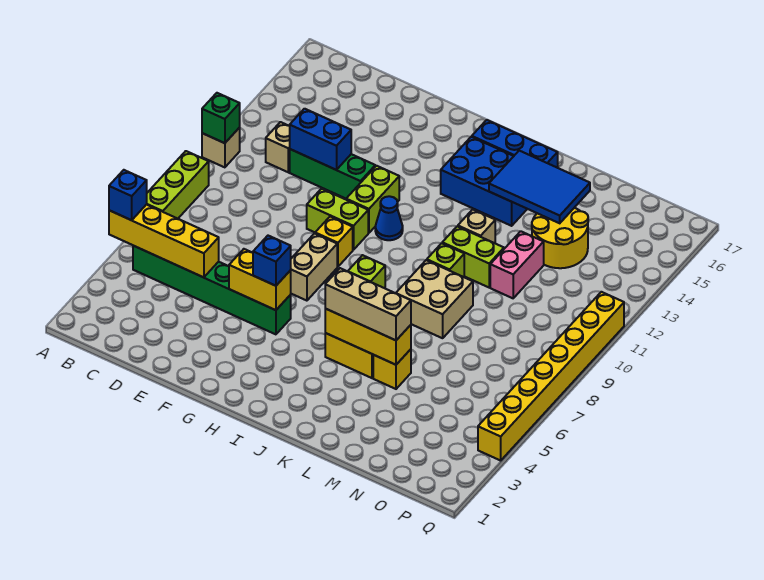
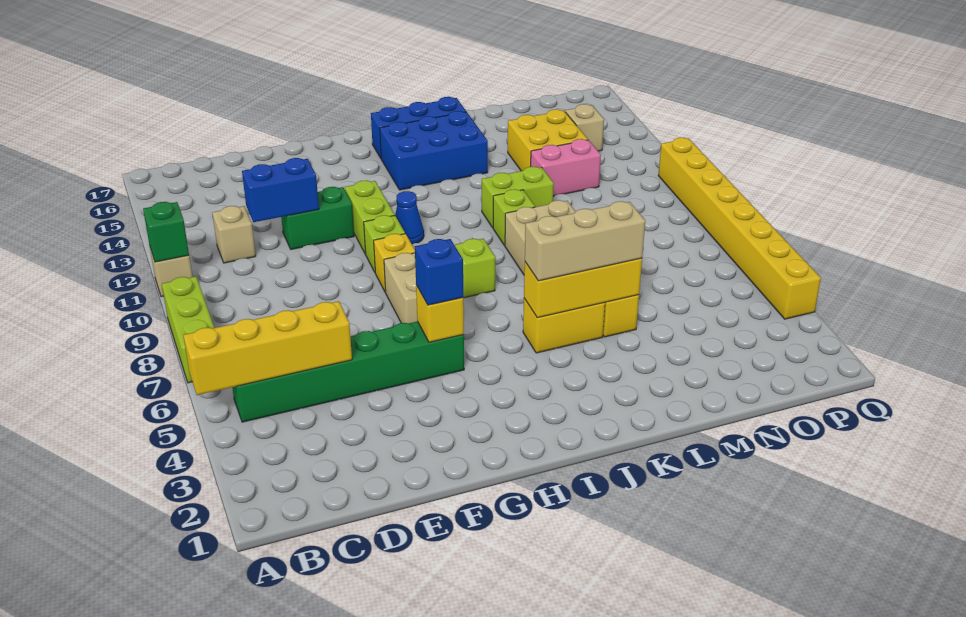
blue brick A5 level 3 -> none
green brick D12:F12 level 1 -> green brick E12:F12 level 1
yellow brick F5:G5 level 2 -> yellow brick G5 level 2
lime brick F10:G10 level 1 -> lime brick G10 level 1
tan brick K12 level 1 -> tan brick O14 level 1
blue tile K14:M15 level 2 -> none
pink brick M11:M12 level 1 -> pink brick M12:N12 level 1
yellow round brick M13:N14 level 1 -> yellow brick M13:N14 level 1

